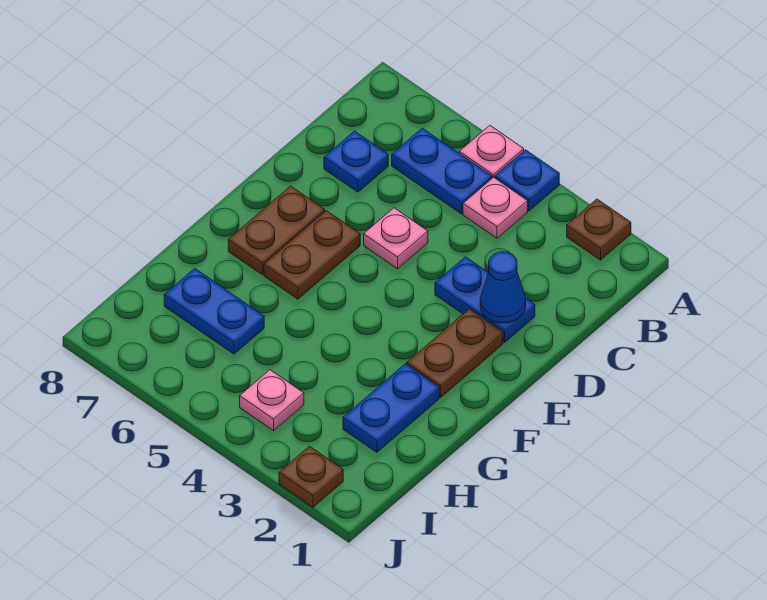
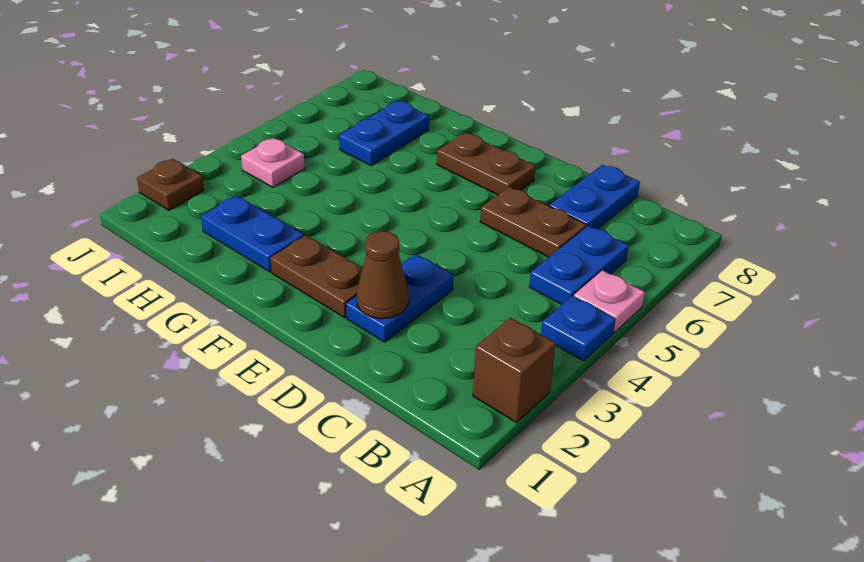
brown plate A2 level 1 -> brown brick A2 level 1
pink plate B4 level 1 -> none
blue plate C7 level 1 -> blue plate C7:C8 level 1
blue cone D2 level 2 -> brown cone D2 level 2
pink plate D5 level 1 -> none
brown plate E6:F6 level 1 -> brown plate C6:D6 level 1

